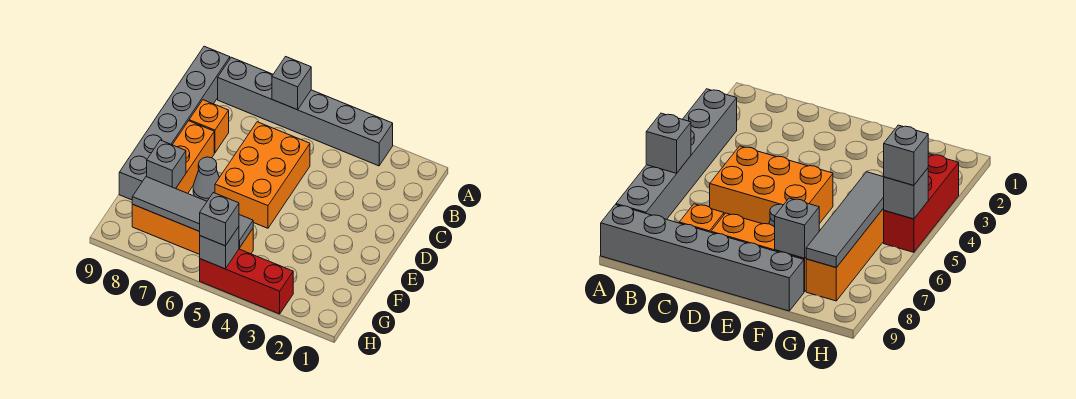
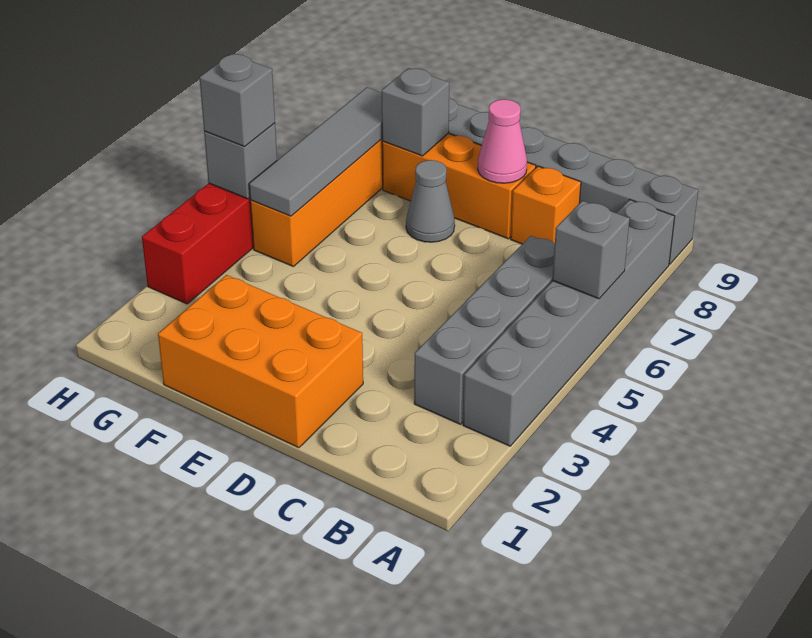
none -> grey brick B3:B6 level 1
orange brick C5:E6 level 1 -> orange brick D1:F2 level 1
none -> pink cone D8 level 2

